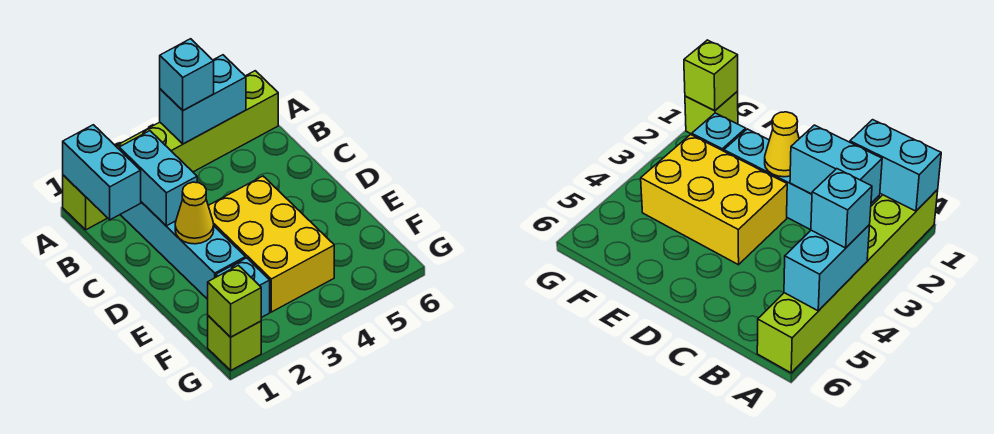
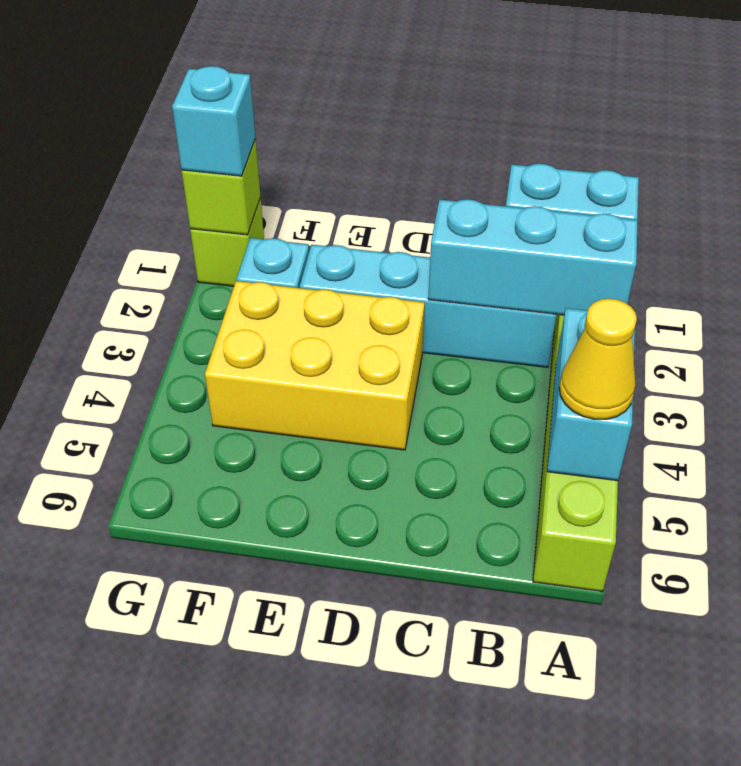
cyan brick A4 level 3 -> cyan brick G1 level 3
cyan brick B2:C2 level 2 -> cyan brick A2:C2 level 2
yellow cone D2 level 2 -> yellow cone A5 level 3

